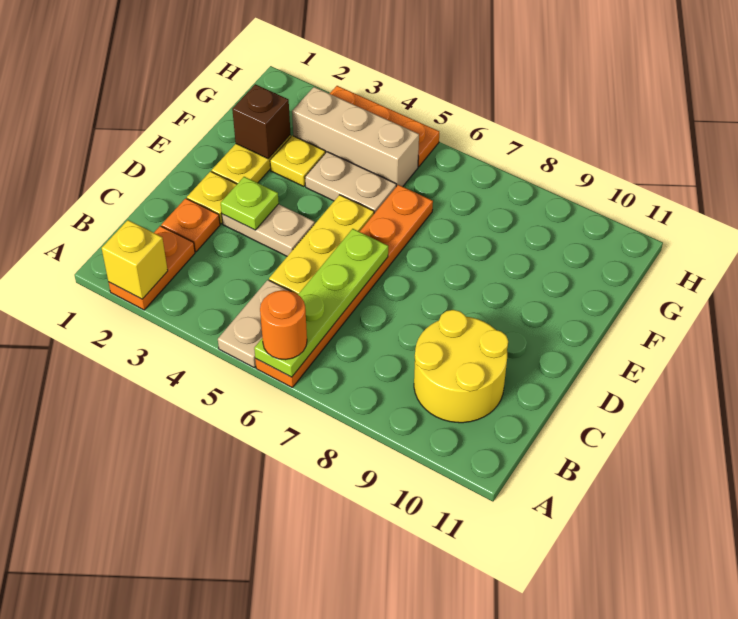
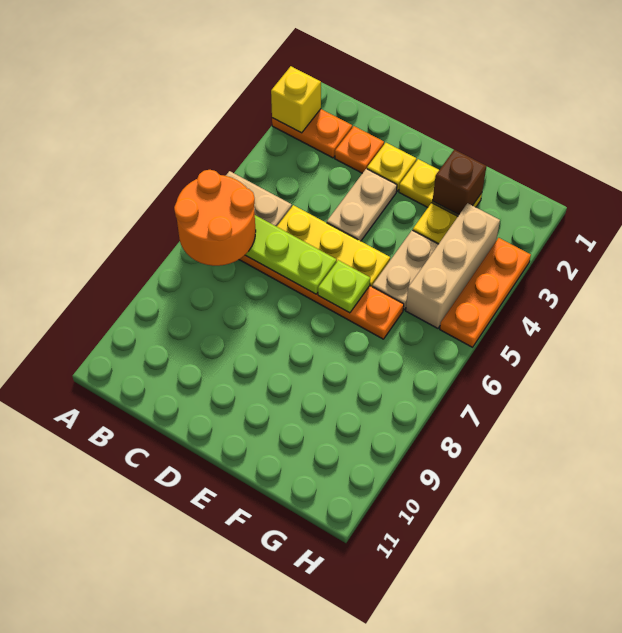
orange round brick A6 level 3 -> orange round brick A6:B7 level 3
yellow round brick B9:C10 level 1 -> none
lime plate D3 level 2 -> lime plate E6 level 2

